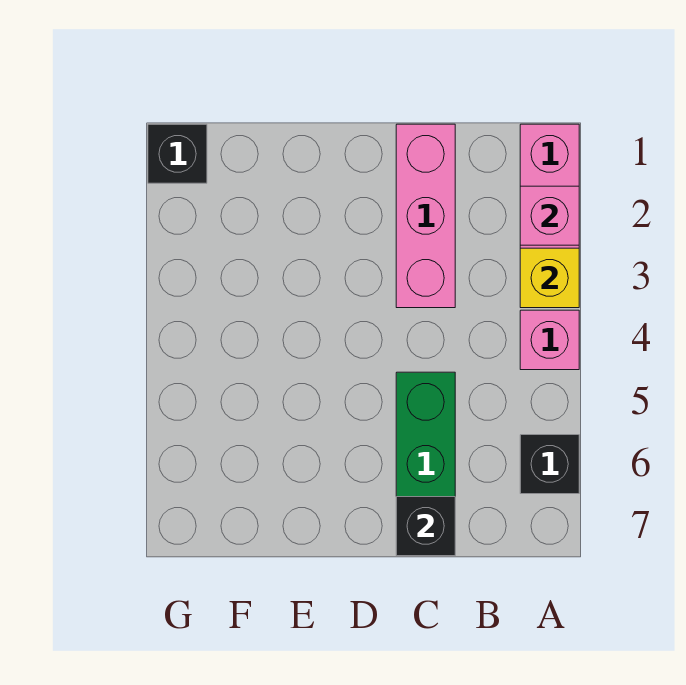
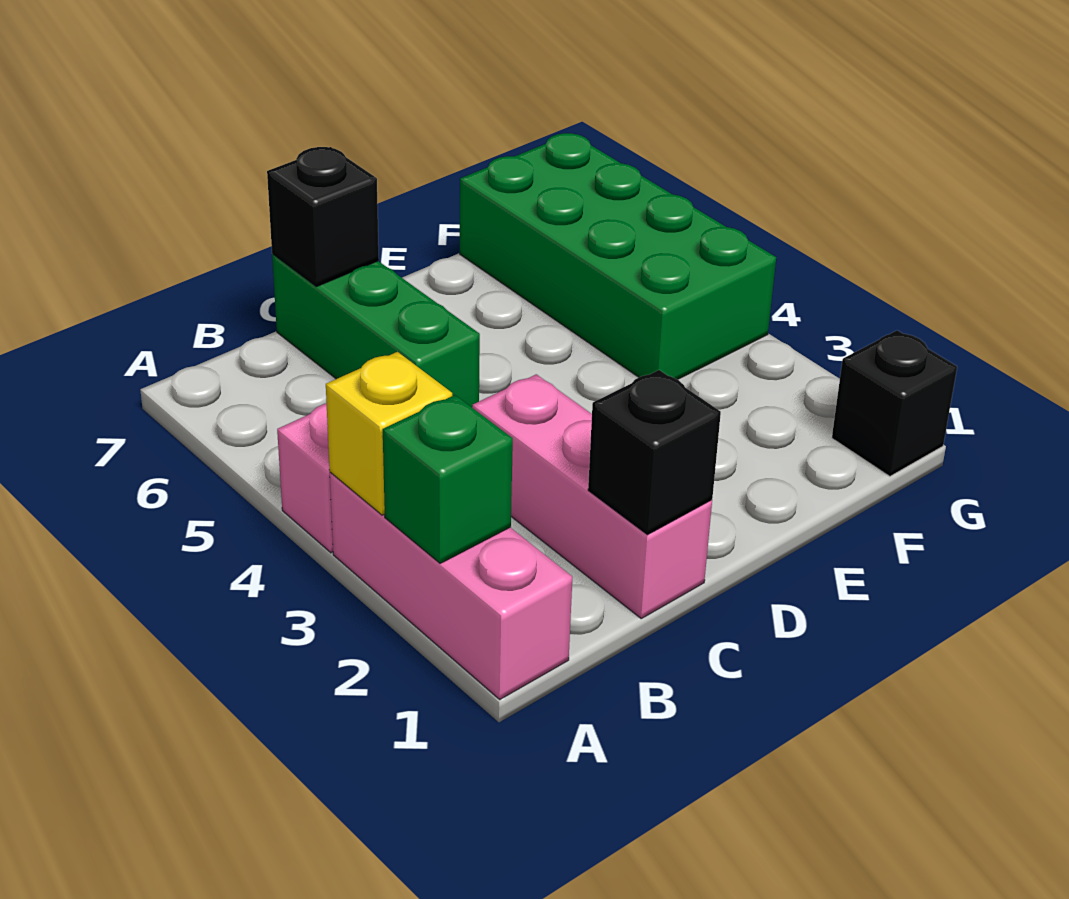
pink brick A2 level 2 -> green brick A2 level 2
black brick A6 level 1 -> black brick C1 level 2
none -> green brick F4:G7 level 1

